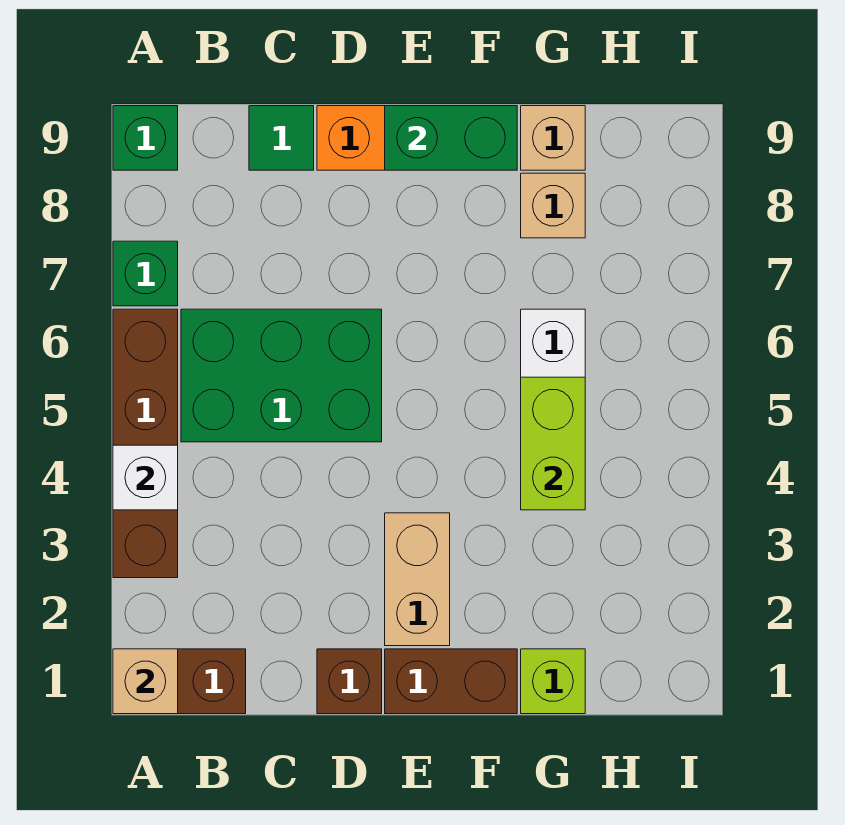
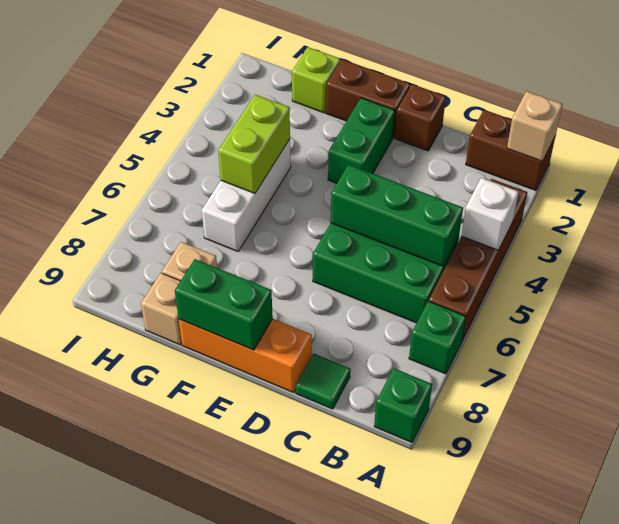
none -> green brick B5:D5 level 2
tan brick E2:E3 level 1 -> green brick E2:E3 level 1

